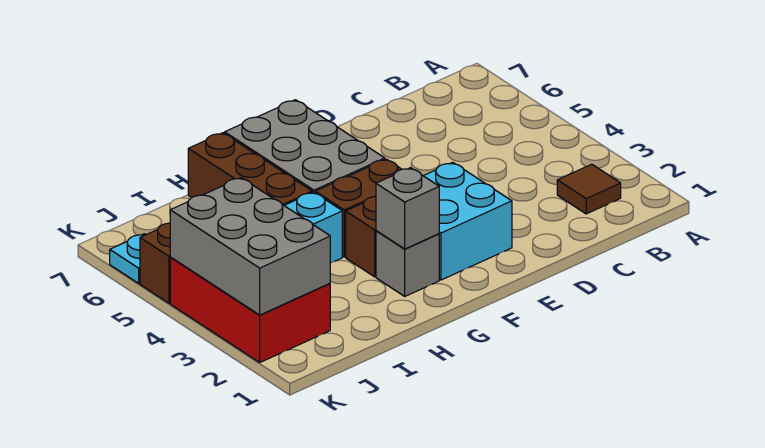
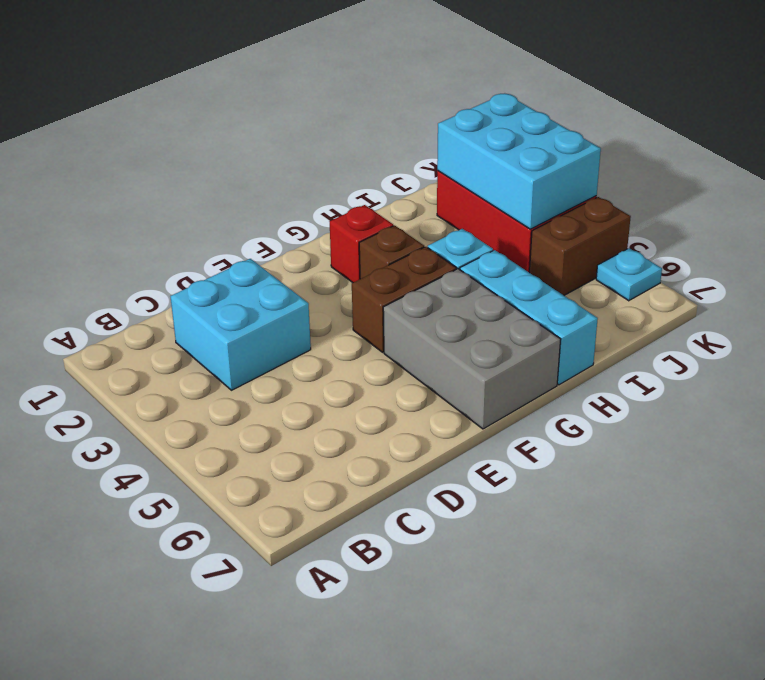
brown tile B2 level 1 -> none
cyan brick E2:F3 level 1 -> cyan brick C2:D3 level 1
grey brick G2 level 1 -> red brick G2 level 1
grey brick G2 level 2 -> none
brown brick H5:H7 level 1 -> cyan brick H5:H7 level 1
grey brick J2:K4 level 2 -> cyan brick J2:K4 level 2

